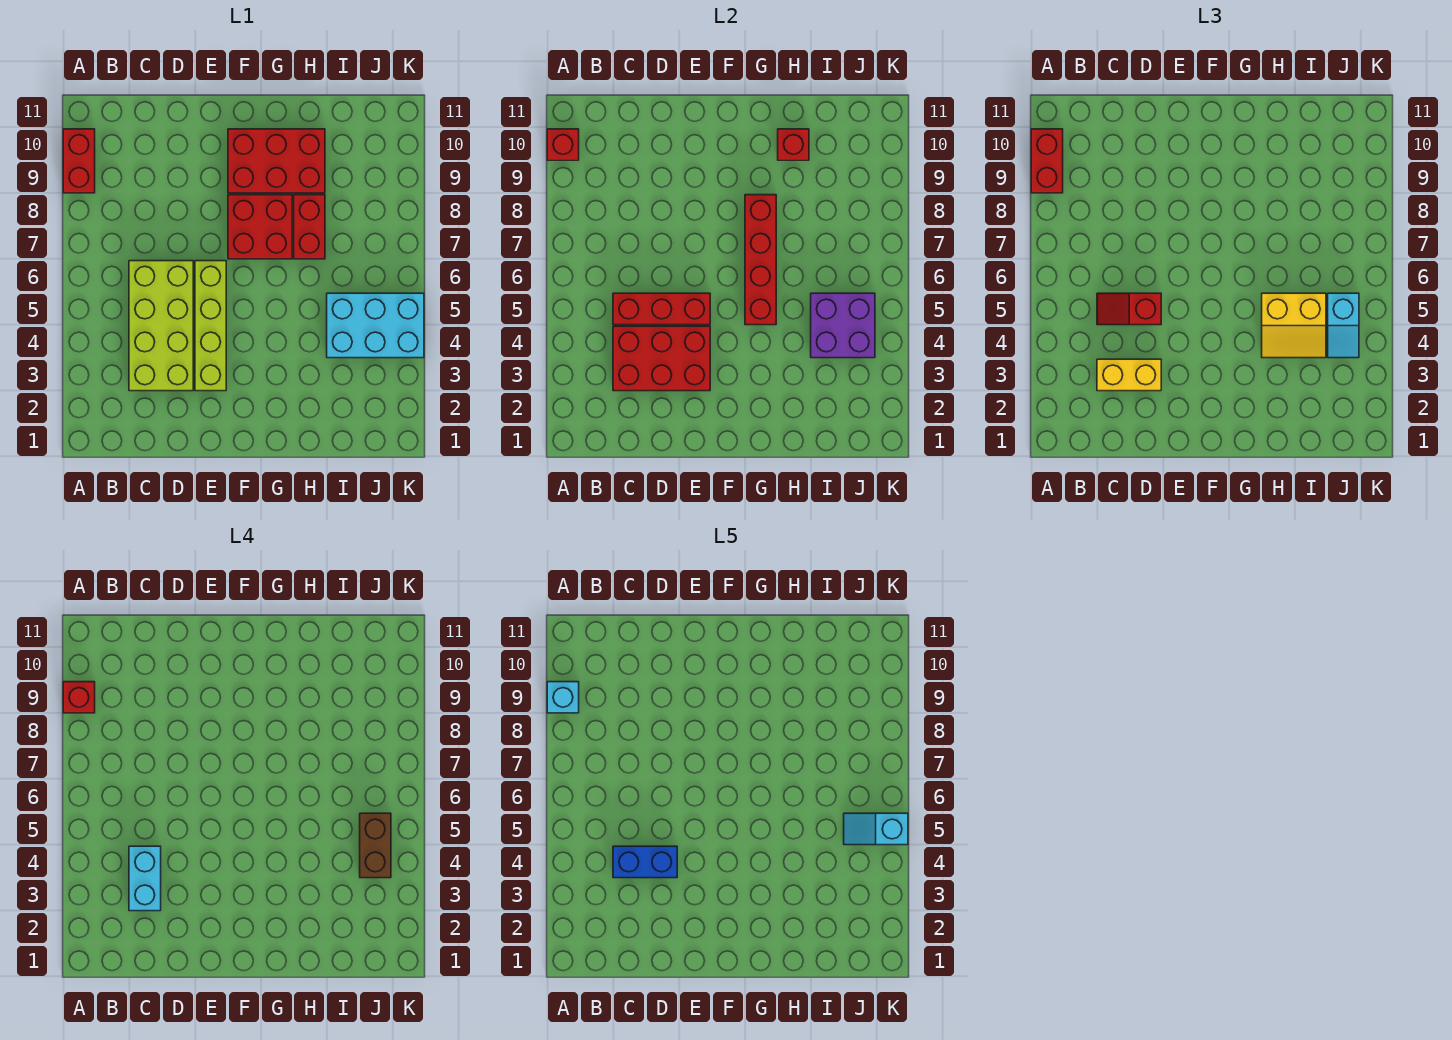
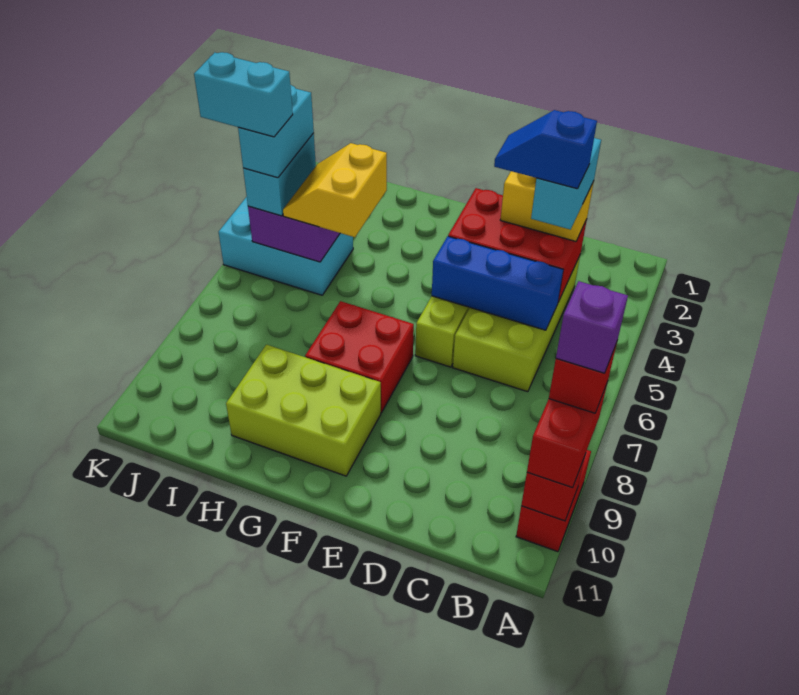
cyan brick A9 level 5 -> purple brick A9 level 5
blue brick C4:D4 level 5 -> blue slope C4:D4 level 5 top C
red brick C5:E5 level 2 -> blue brick C5:E5 level 2
red slope C5:D5 level 3 top D -> none
red brick F9:H10 level 1 -> lime brick F9:H10 level 1
red brick G5:G8 level 2 -> none
yellow slope H4:I5 level 3 top 5 -> yellow slope H4:I5 level 3 top H
red brick H7:H8 level 1 -> none
red brick H10 level 2 -> none
cyan slope J4:J5 level 3 top 5 -> cyan brick J4:J5 level 3
brown brick J4:J5 level 4 -> cyan brick J4:J5 level 4
cyan slope J5:K5 level 5 top K -> cyan brick J5:K5 level 5

